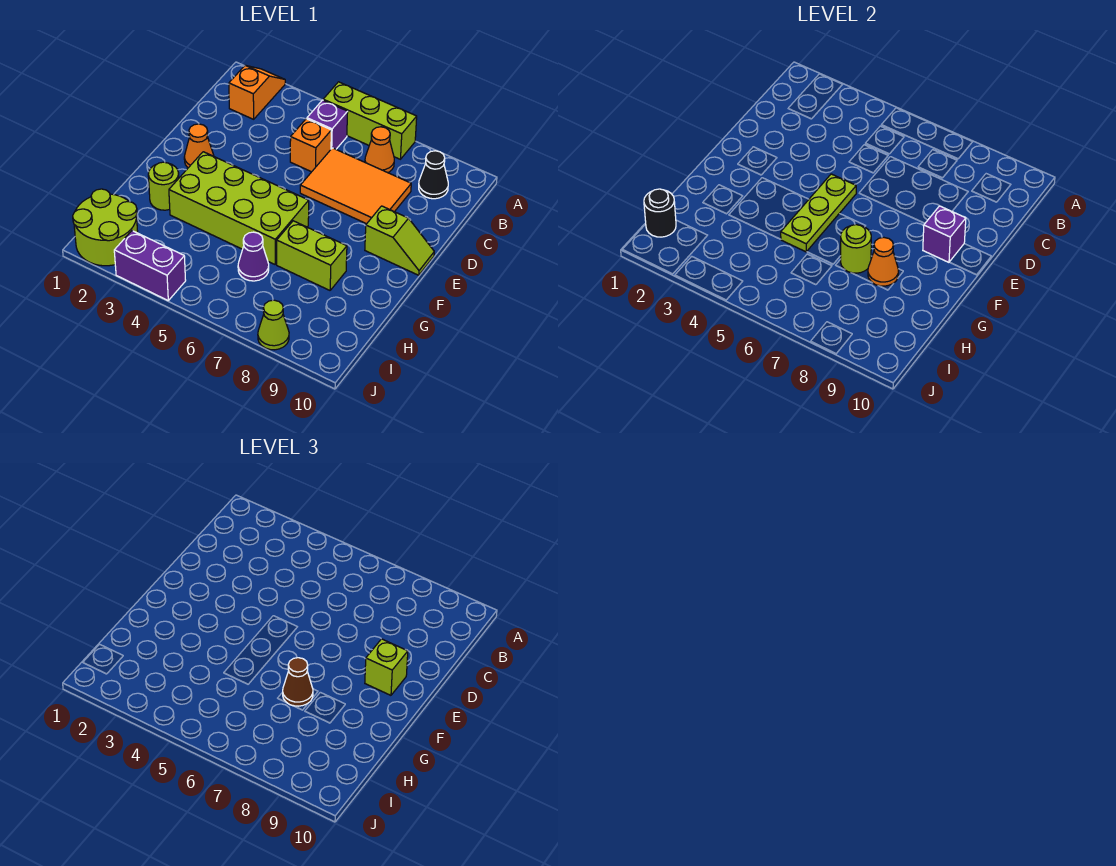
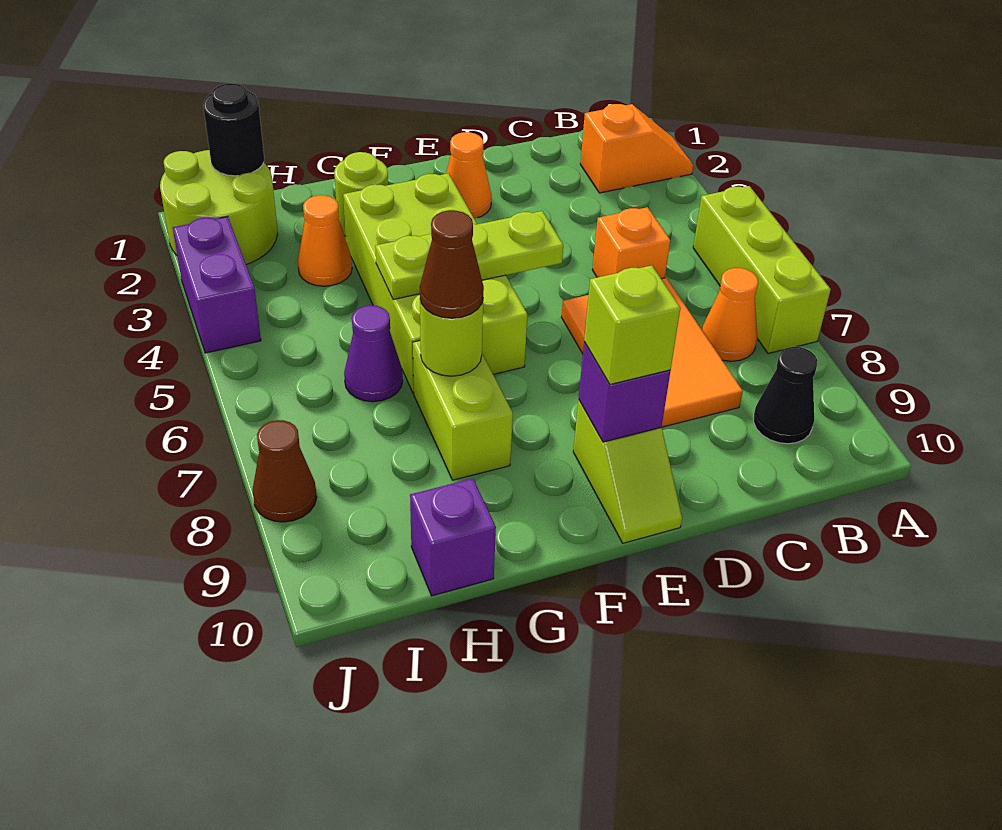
purple brick B5 level 1 -> purple brick H10 level 1
orange cone G8 level 2 -> orange cone H3 level 1
lime cone J8 level 1 -> brown cone J8 level 1

